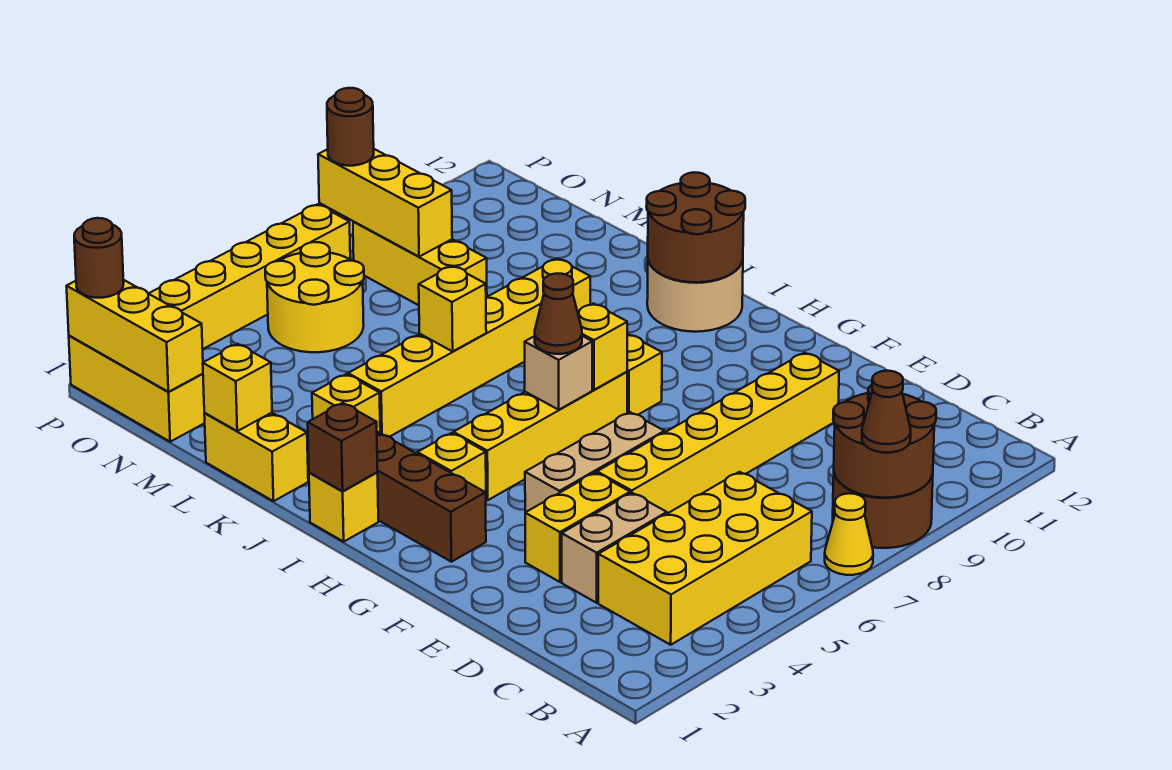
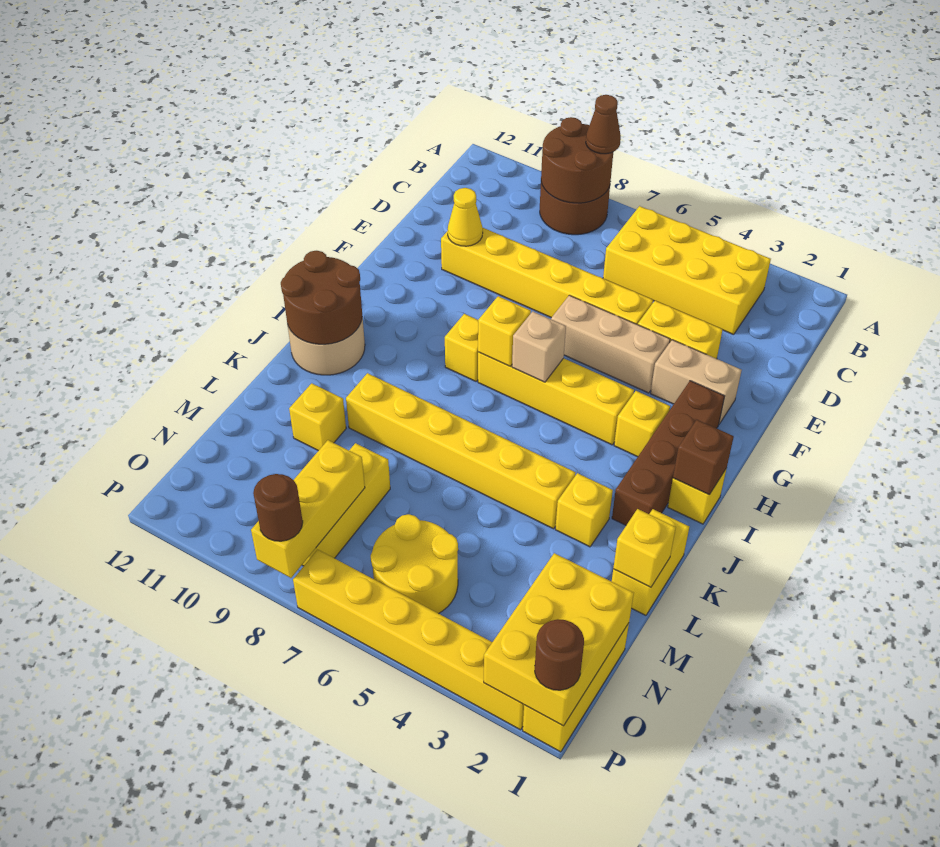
yellow cone A7 level 1 -> yellow cone E10 level 2
tan brick D3:D4 level 1 -> tan brick F2:F3 level 1
brown cone H6 level 3 -> none
yellow brick K6 level 2 -> yellow brick L10 level 1
yellow brick N1:P1 level 2 -> yellow brick N1:P2 level 2

